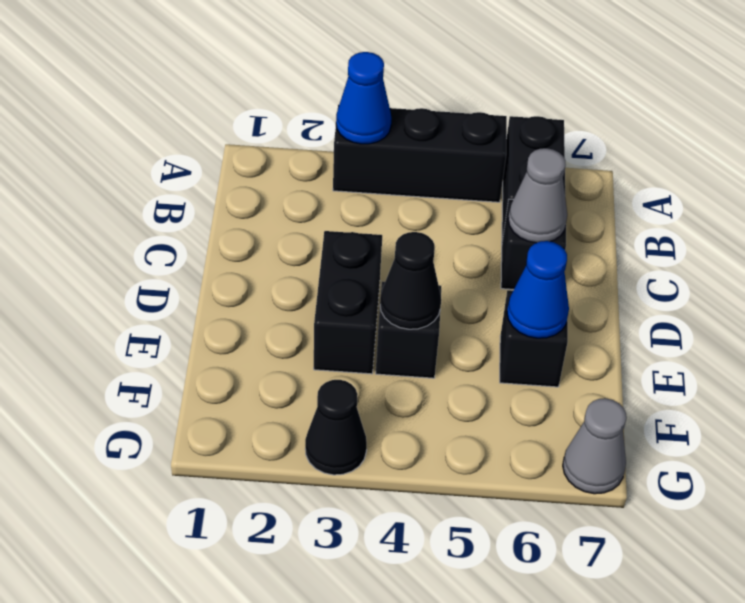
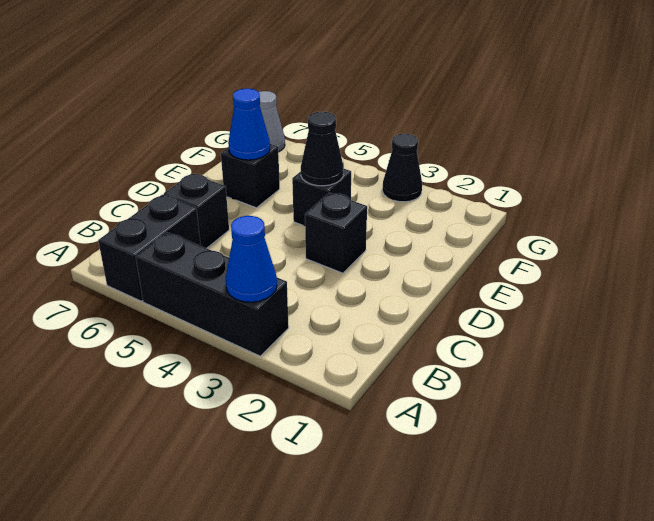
grey cone C6 level 2 -> none
black brick D3:E3 level 1 -> black brick D3 level 1

